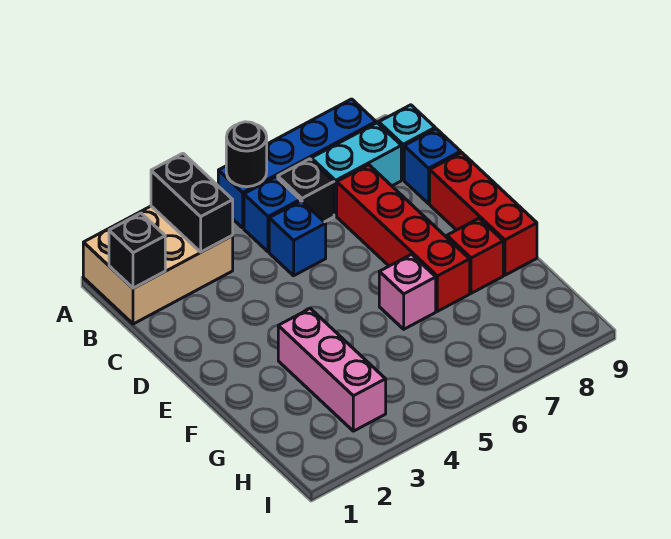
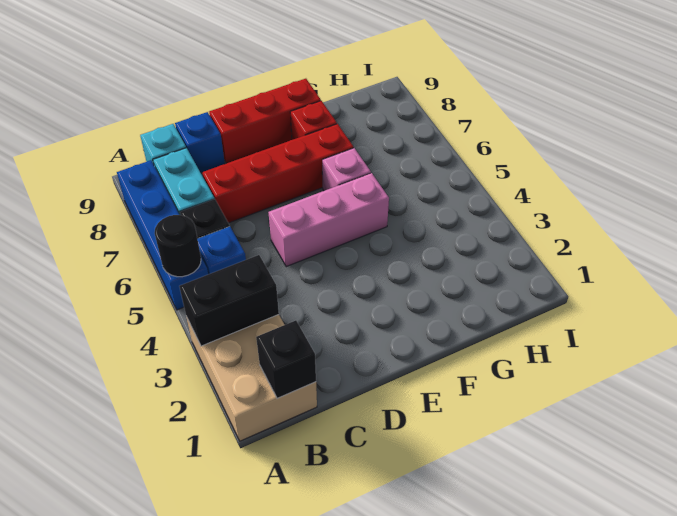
blue brick C5 level 1 -> none
pink brick F3:H3 level 1 -> pink brick D5:F5 level 1

